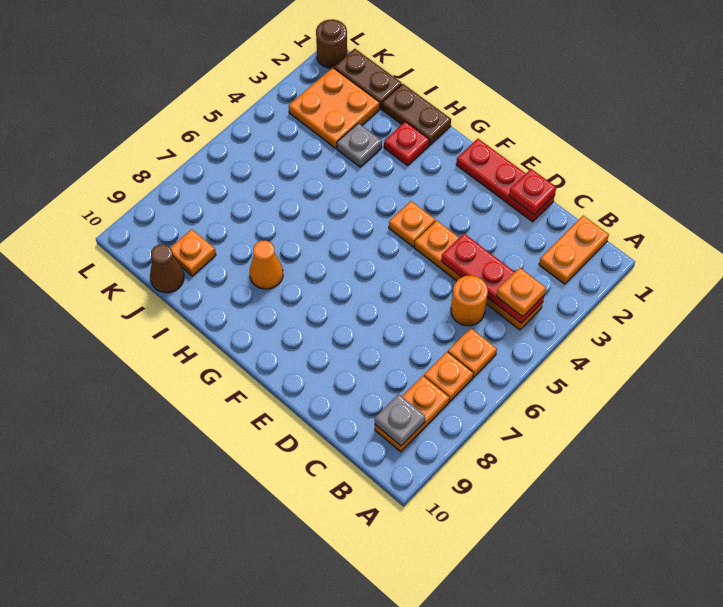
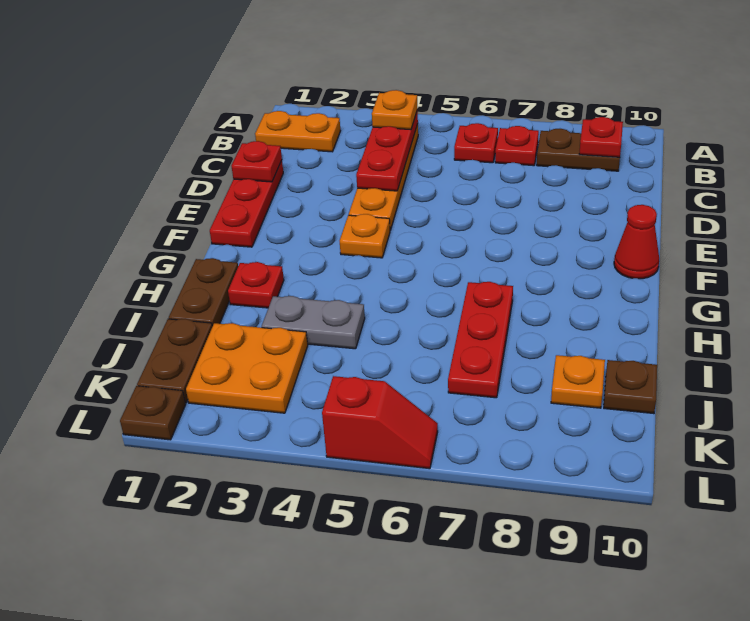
orange plate B6 level 1 -> red plate B6 level 1
orange plate B7 level 1 -> red plate B7 level 1
orange plate B8:B9 level 1 -> brown plate B8:B9 level 1
grey plate B9 level 2 -> red plate B9 level 2
orange round brick C5 level 1 -> none
none -> red cone F10 level 1
none -> red plate H7:J7 level 1
orange cone H8 level 1 -> none
grey plate I3 level 1 -> grey plate I3:I4 level 1
brown cone J10 level 1 -> brown plate J10 level 1
brown round brick L1 level 1 -> brown plate L1 level 1
none -> red slope L5:L6 level 1 top 5

